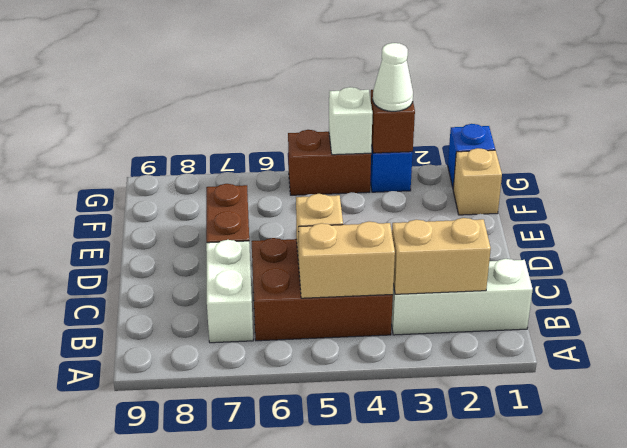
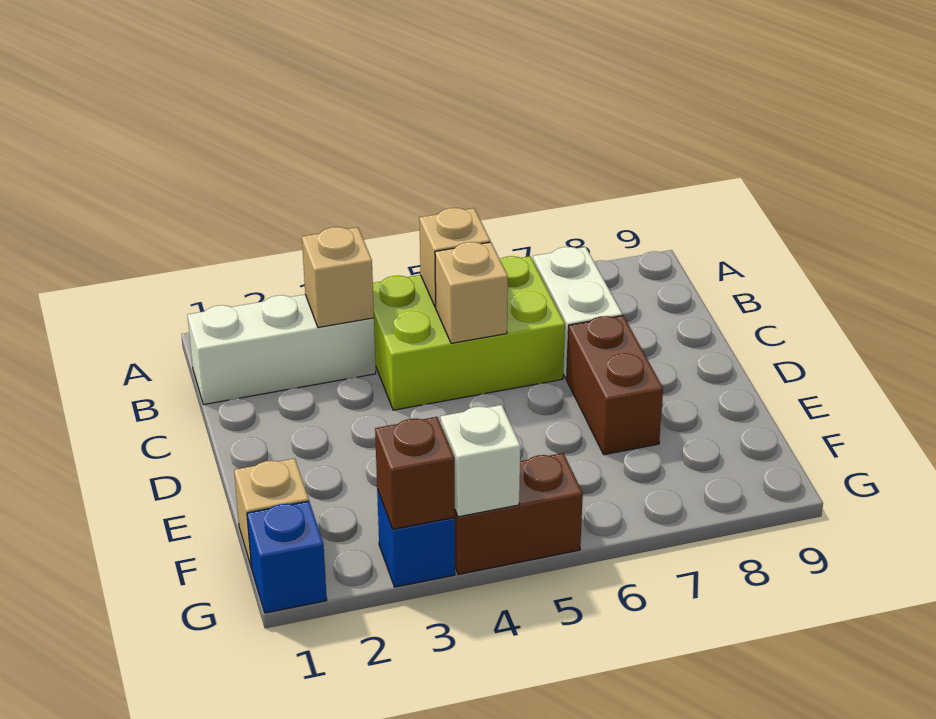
tan brick B2:B3 level 2 -> tan brick B3 level 2
brown brick B4:C6 level 1 -> lime brick B4:C6 level 1
tan brick B4:B5 level 2 -> tan brick B5 level 2
white cone G3 level 3 -> none

